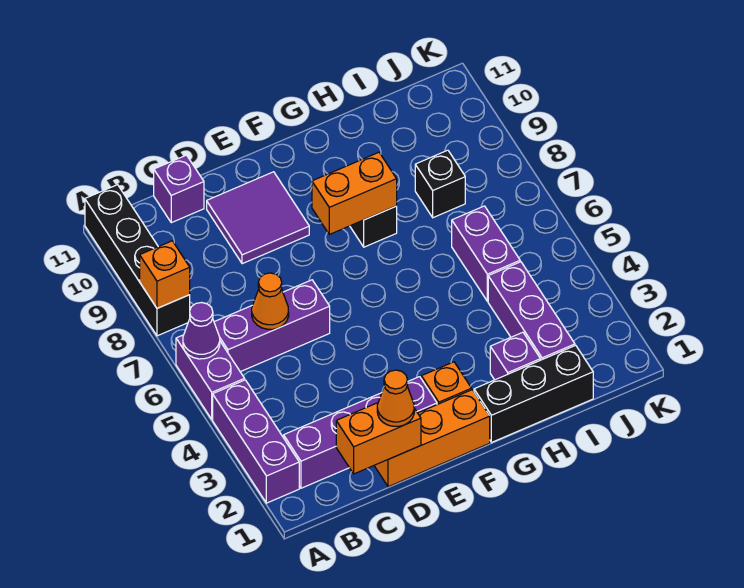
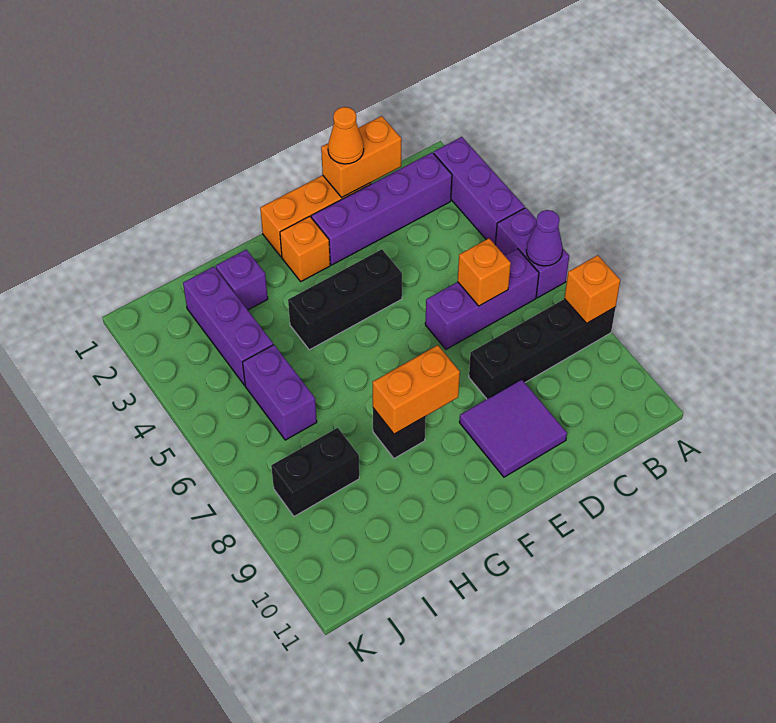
black brick A8:A11 level 1 -> black brick A8:D8 level 1
orange cone C6 level 2 -> orange brick C6 level 2
purple brick C11 level 1 -> none
black brick G1:I1 level 1 -> black brick E4:G4 level 1
black brick I8 level 1 -> black brick I8:J8 level 1

